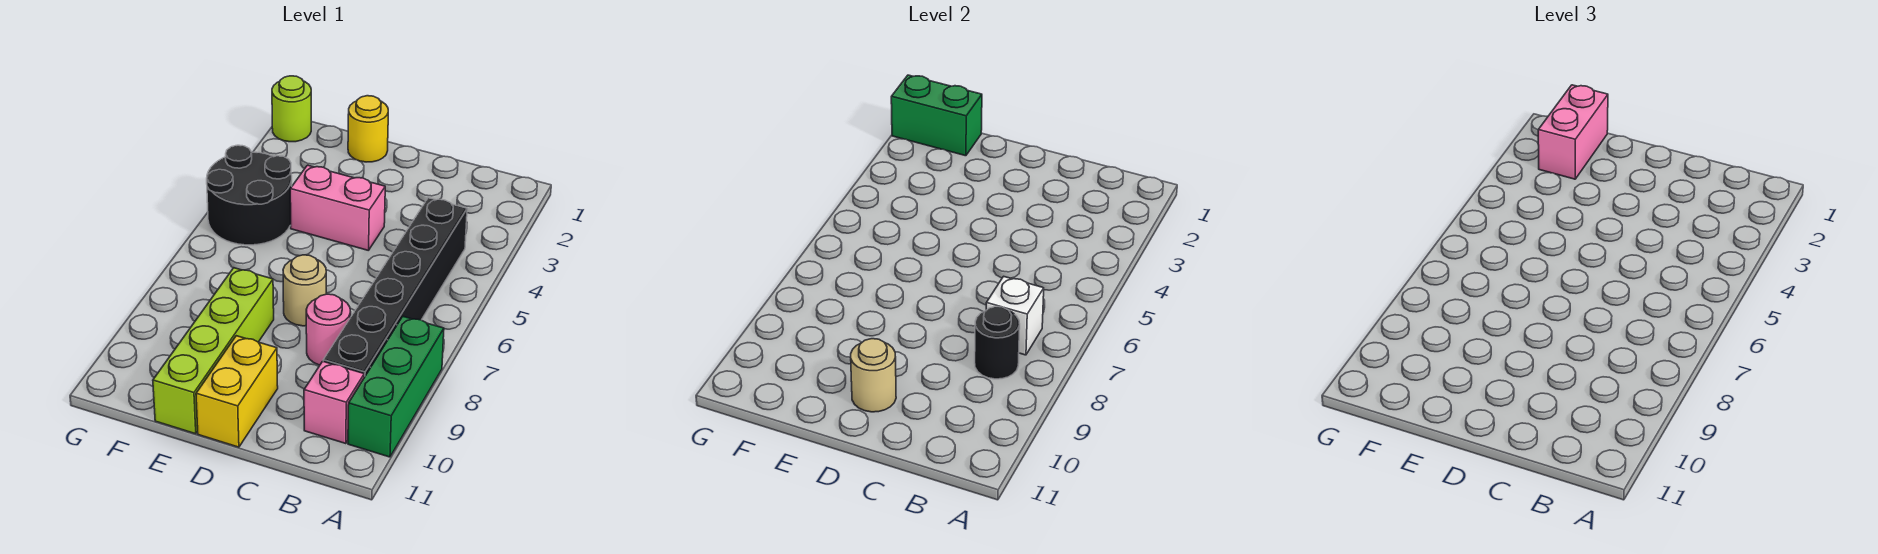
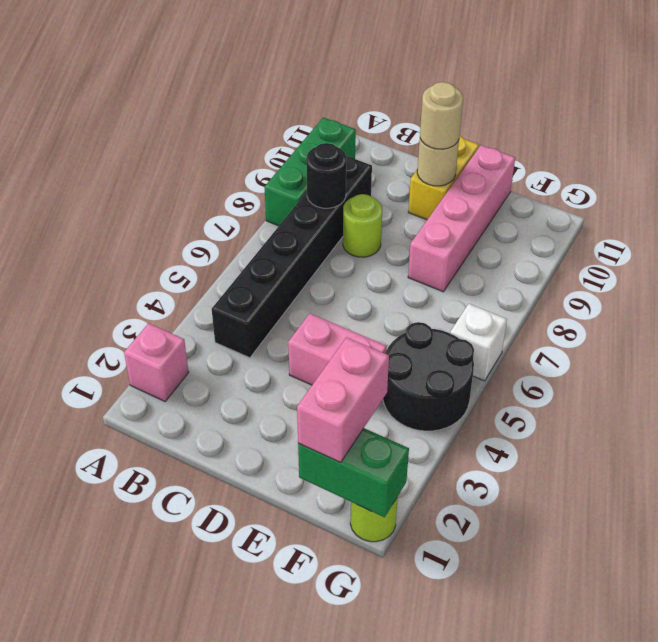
white brick B7 level 2 -> white brick G6 level 1
pink brick B10 level 1 -> pink brick A2 level 1
pink round brick C8 level 1 -> lime round brick C8 level 1
tan round brick D7 level 1 -> tan round brick D10 level 3
yellow round brick E1 level 1 -> none
lime brick E8:E11 level 1 -> pink brick E8:E11 level 1

